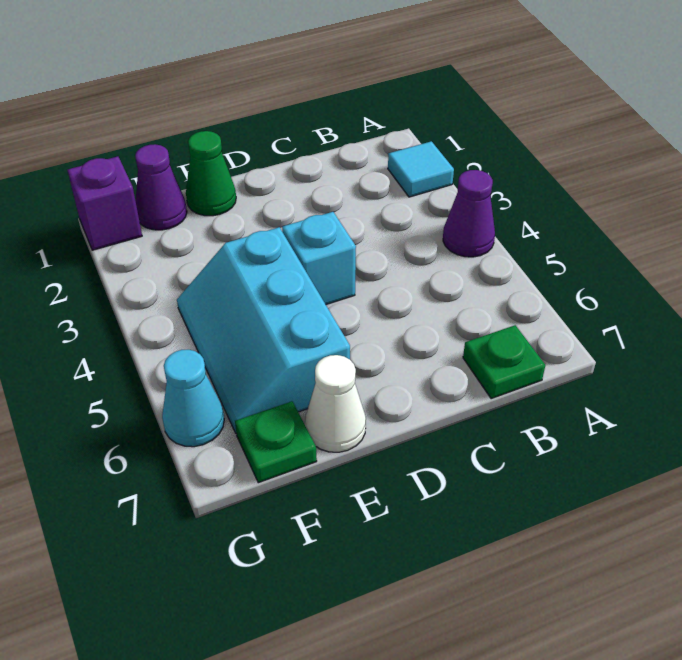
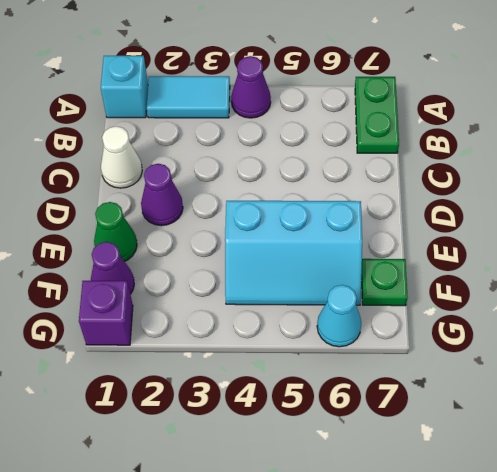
cyan tile A2 level 1 -> cyan tile A2:A3 level 1
green plate B7 level 1 -> green plate A7:B7 level 1
none -> purple cone D2 level 1
cyan brick D4 level 1 -> cyan brick A1 level 1
white cone E7 level 1 -> white cone C1 level 1

